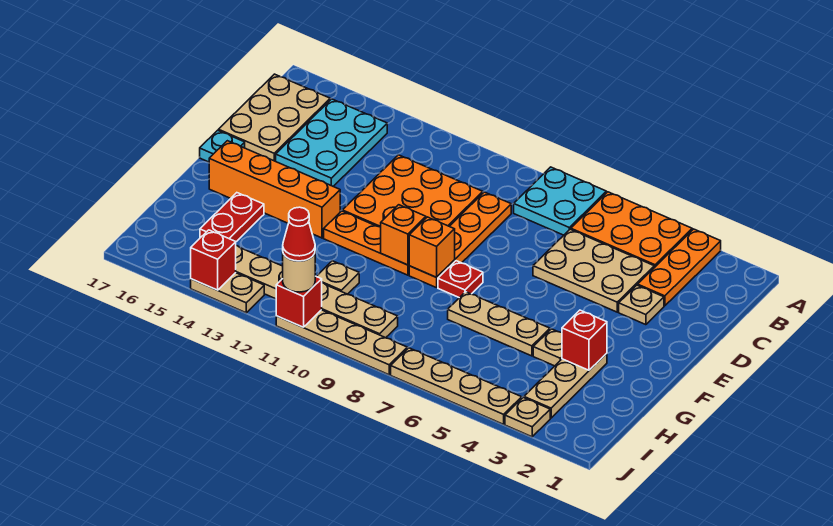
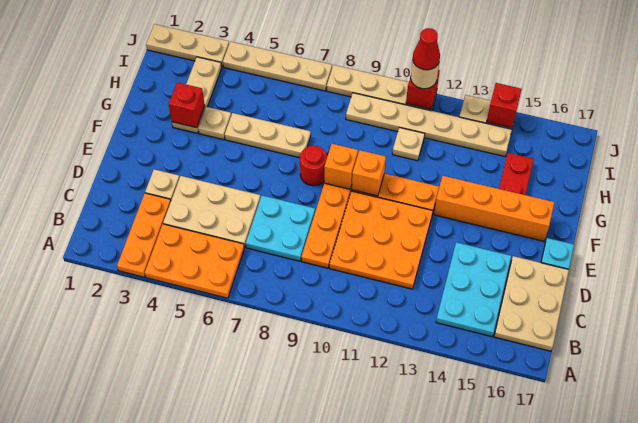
cyan plate A7:B8 level 1 -> cyan plate C7:D8 level 1
red plate F8 level 1 -> red round brick F8 level 1
tan plate J3 level 1 -> tan plate J1:J3 level 1

